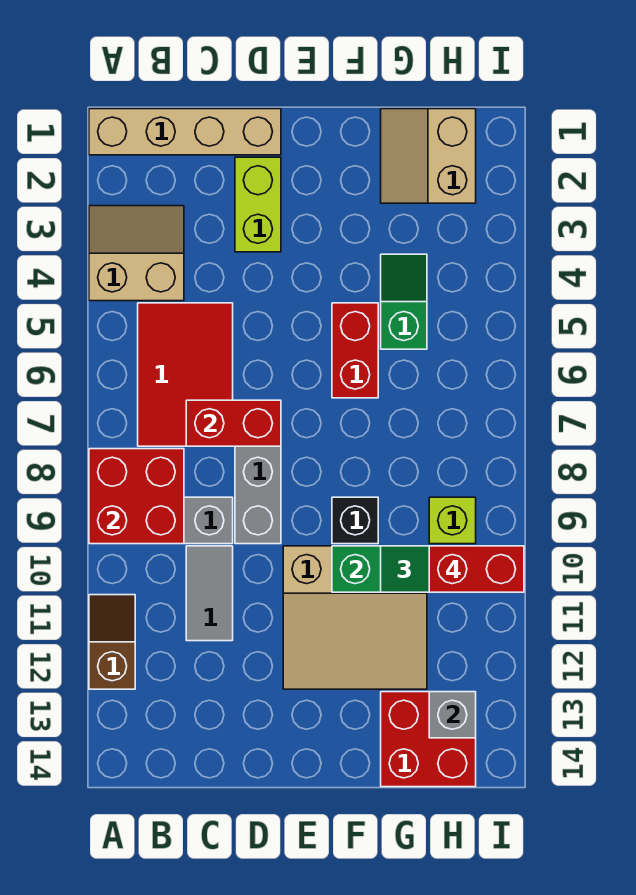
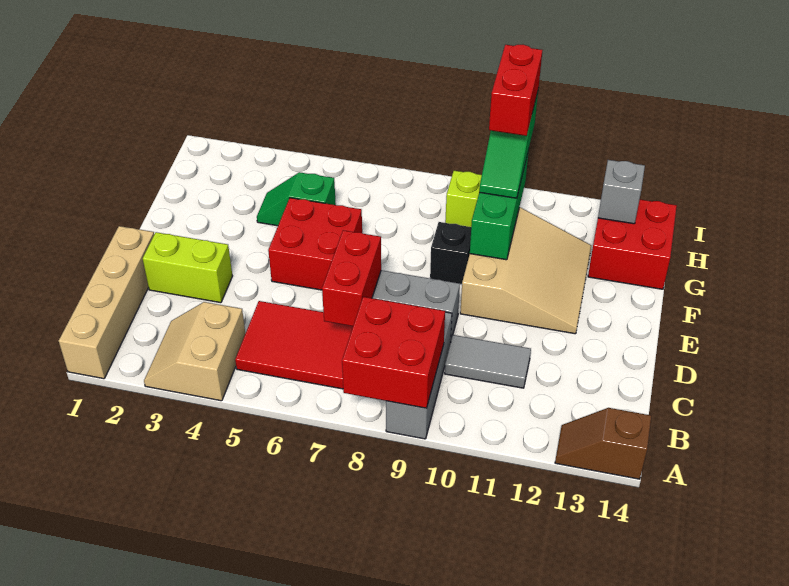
brown slope A11:A12 level 1 top 12 -> brown slope A13:A14 level 1 top 14
red brick F5:F6 level 1 -> red brick E5:F6 level 1
tan slope G1:H2 level 1 top H -> none

